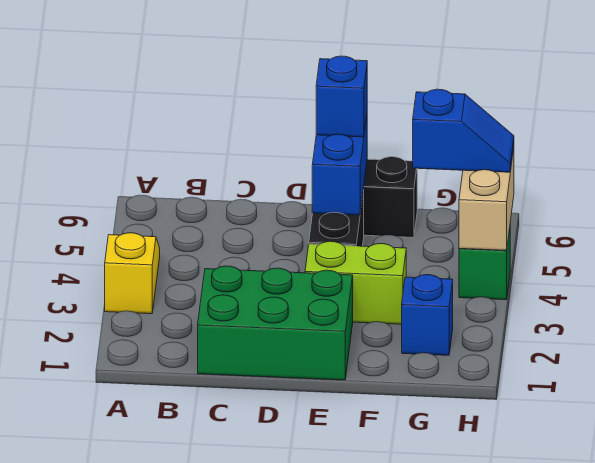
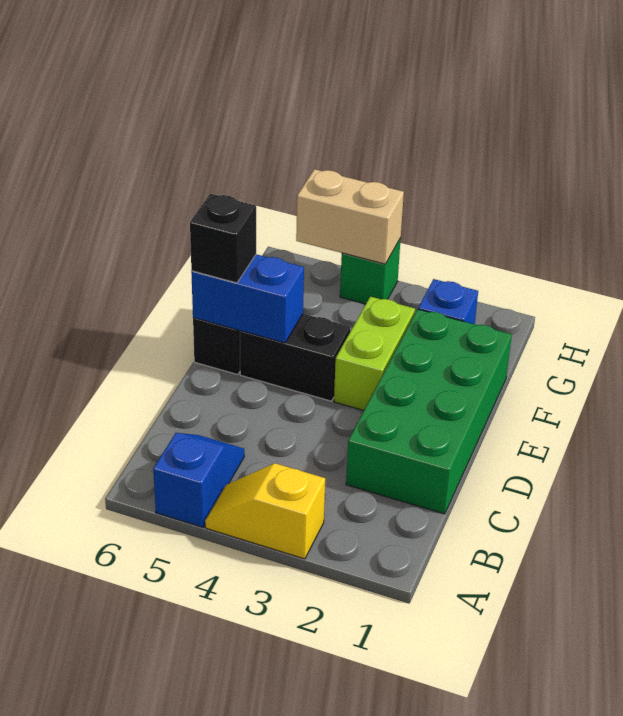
green brick C1:E2 level 1 -> green brick C1:F2 level 1
blue brick E6 level 3 -> black brick E6 level 3
blue slope G5:H5 level 3 top G -> blue slope A5:B5 level 1 top A

